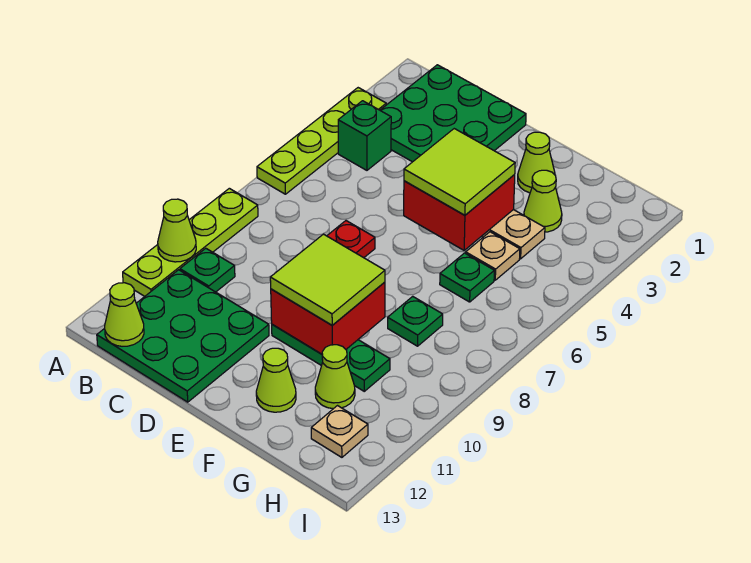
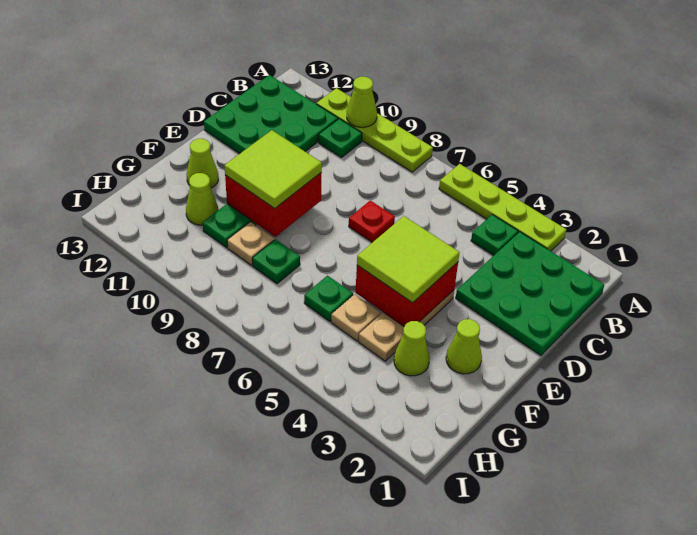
green brick B4 level 1 -> green plate B4 level 1
lime cone B13 level 2 -> none
tan plate H12 level 1 -> tan plate G9 level 1

